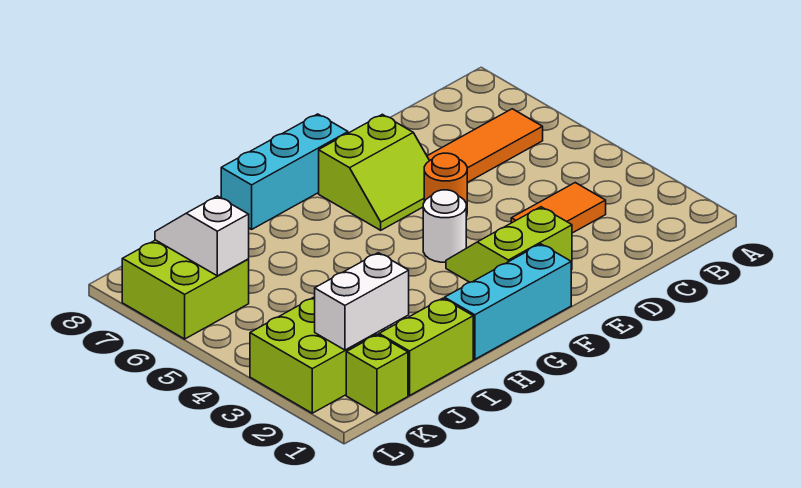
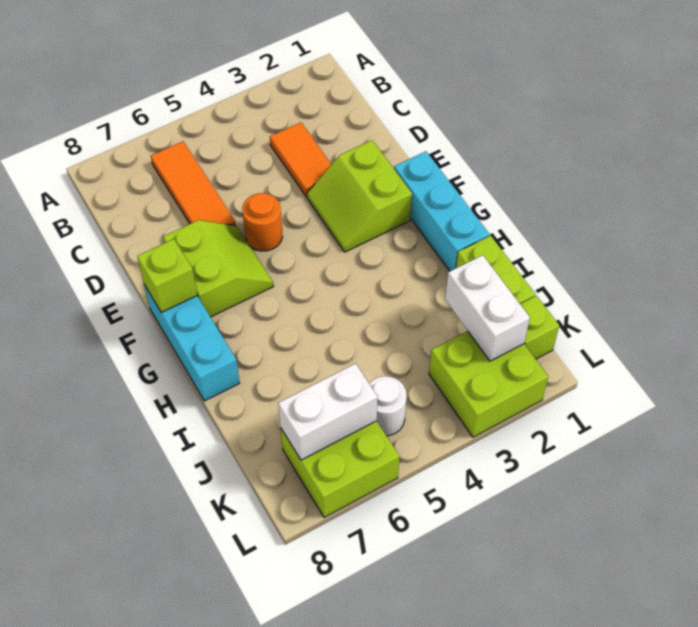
white round brick F4 level 1 -> white round brick K5 level 1
none -> lime brick F8 level 2
white slope K6:K7 level 2 top 6 -> white brick K6:K7 level 2

